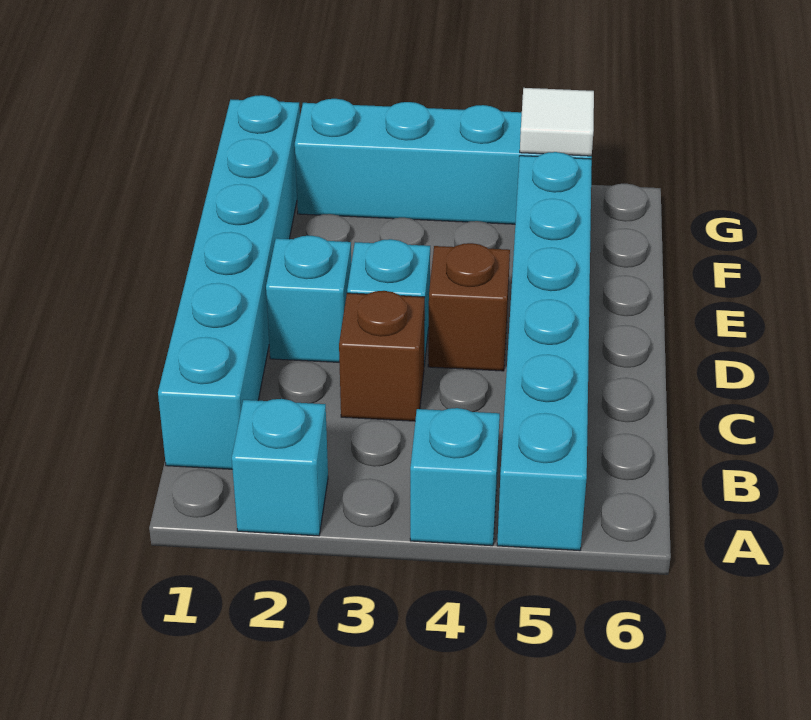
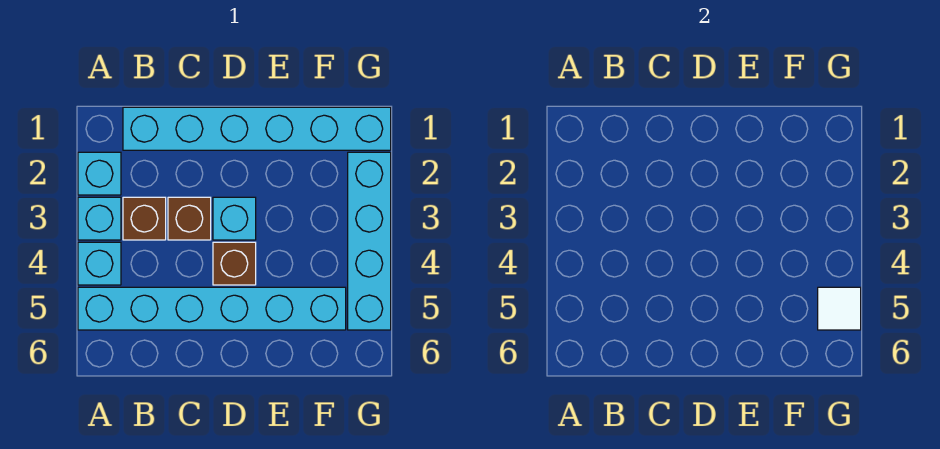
none -> brown brick B3 level 1
cyan brick D2 level 1 -> cyan brick A3 level 1

